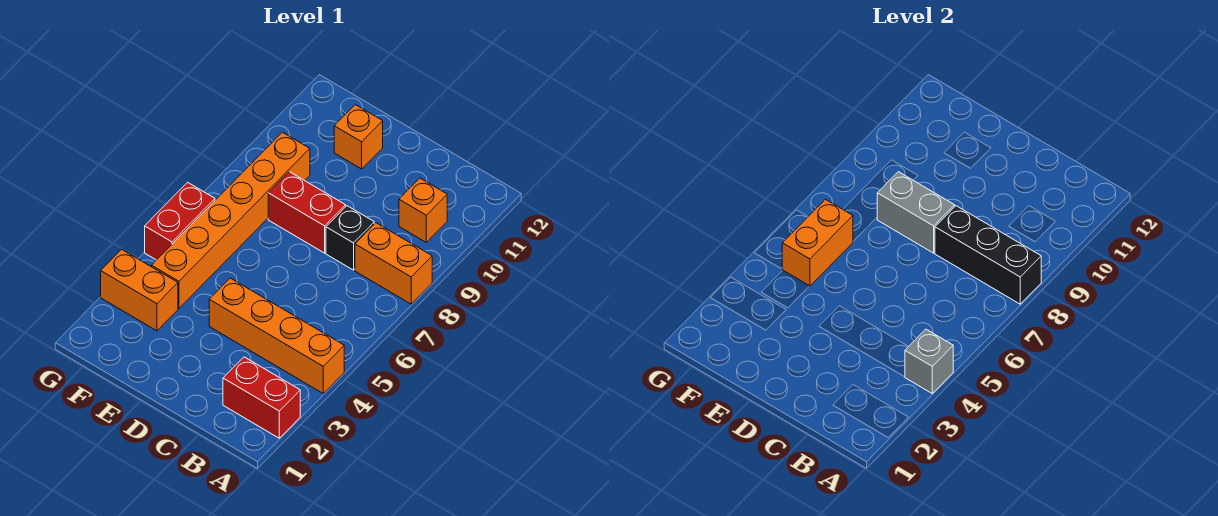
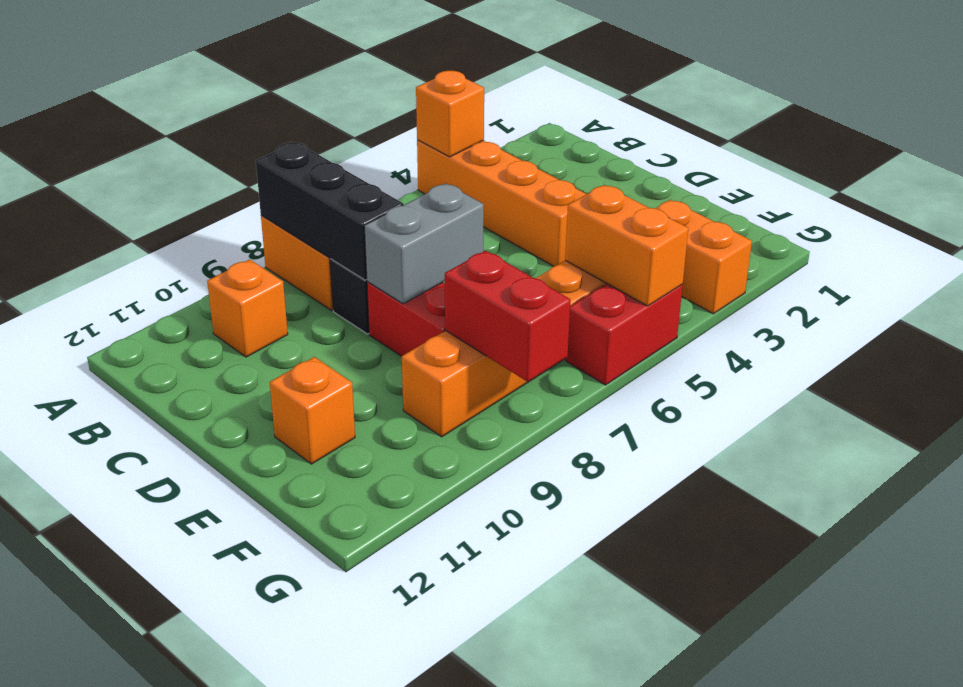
red brick A2:B2 level 1 -> red brick F8:G8 level 2
grey brick A4 level 2 -> orange brick A4 level 2
grey brick D8:E8 level 2 -> grey brick D7:D8 level 2
orange brick F5:F6 level 2 -> orange brick F5:G5 level 2

